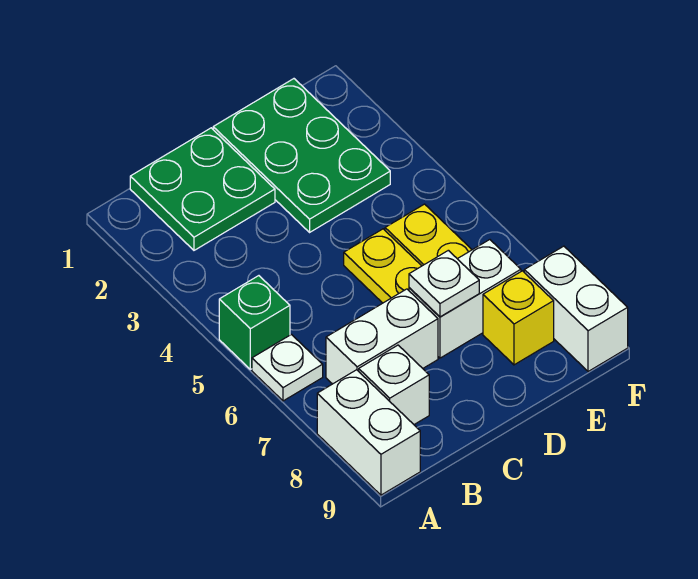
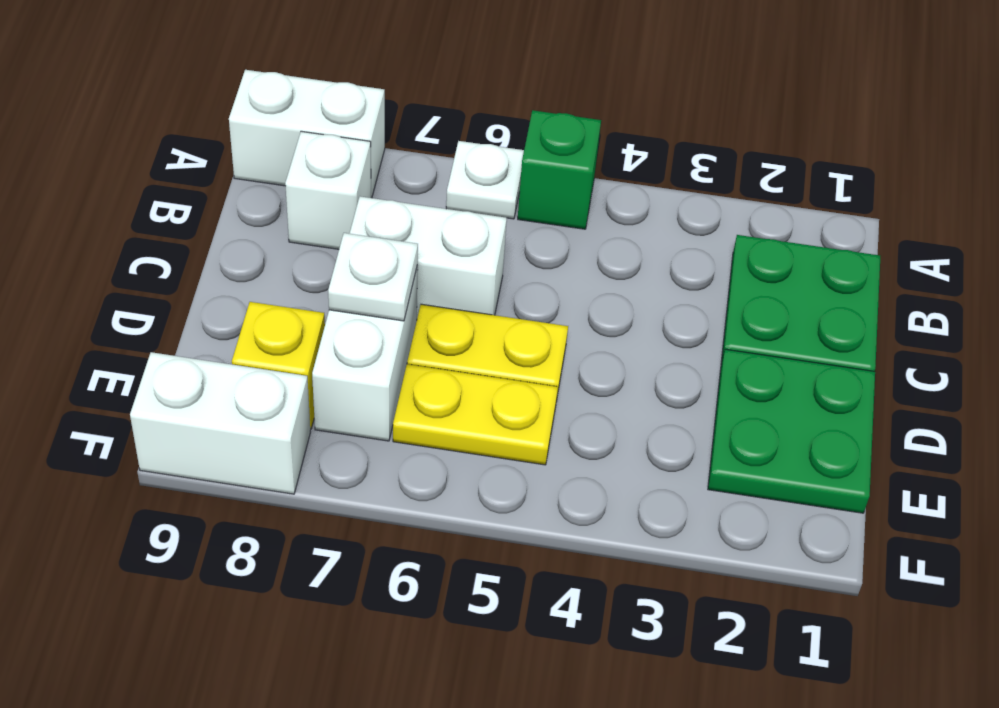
white brick B7:C7 level 1 -> white brick C6:C7 level 1
green plate D1:E3 level 1 -> green plate D1:E2 level 1

